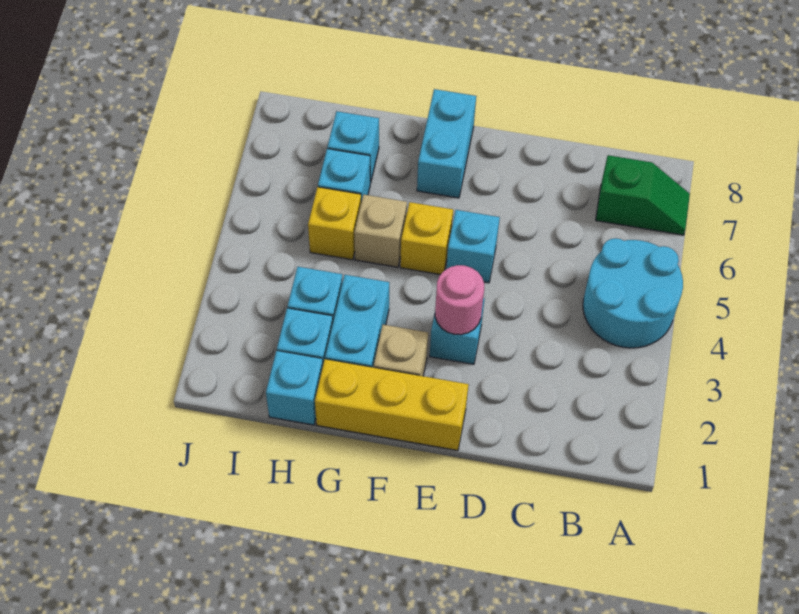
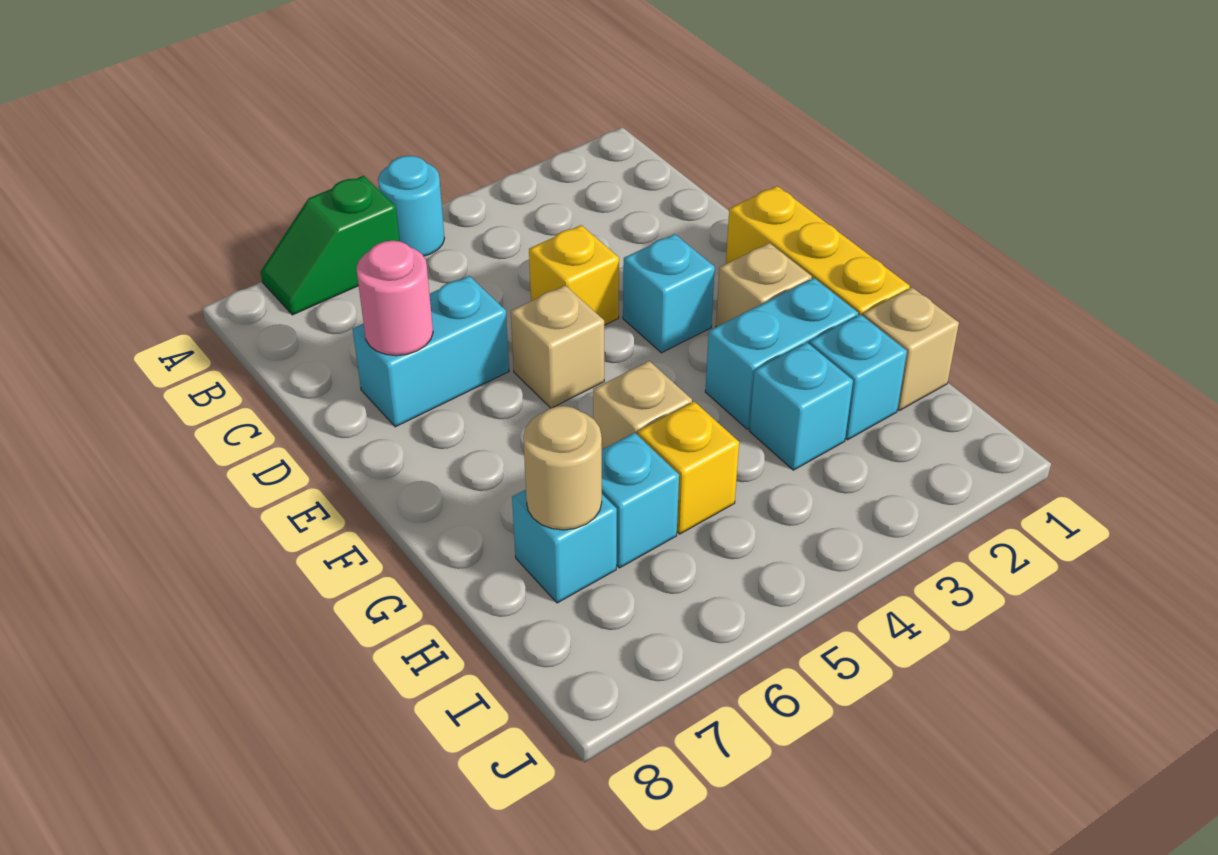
cyan round brick A4:B5 level 1 -> cyan round brick A5 level 1
green slope A7:B7 level 1 top B -> green slope A6:A7 level 1 top 6
pink round brick E3 level 2 -> pink round brick D7 level 2
cyan brick E5 level 1 -> tan brick E5 level 1
yellow brick F5 level 1 -> yellow brick D4 level 1
cyan brick F7:F8 level 1 -> cyan brick D6:D7 level 1
cyan brick H1 level 1 -> tan brick H1 level 1
none -> tan round brick H7 level 2

